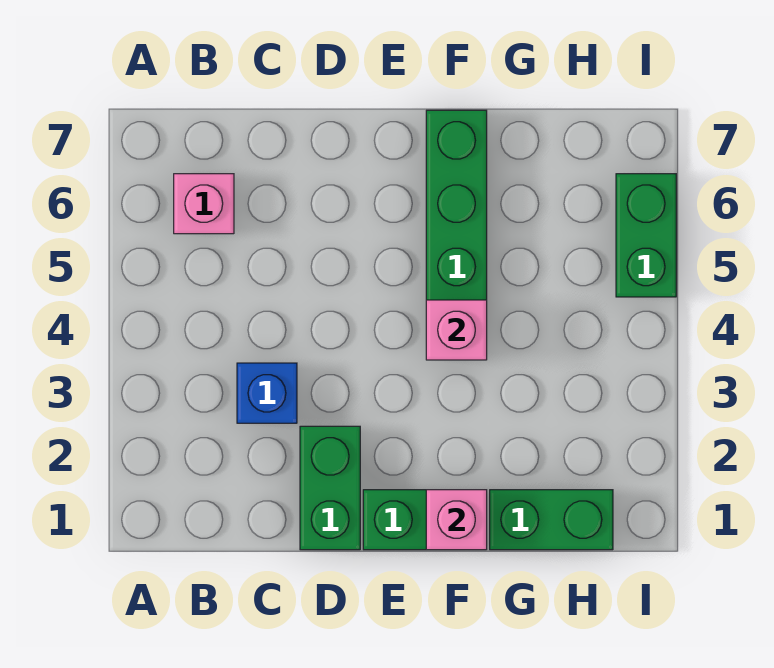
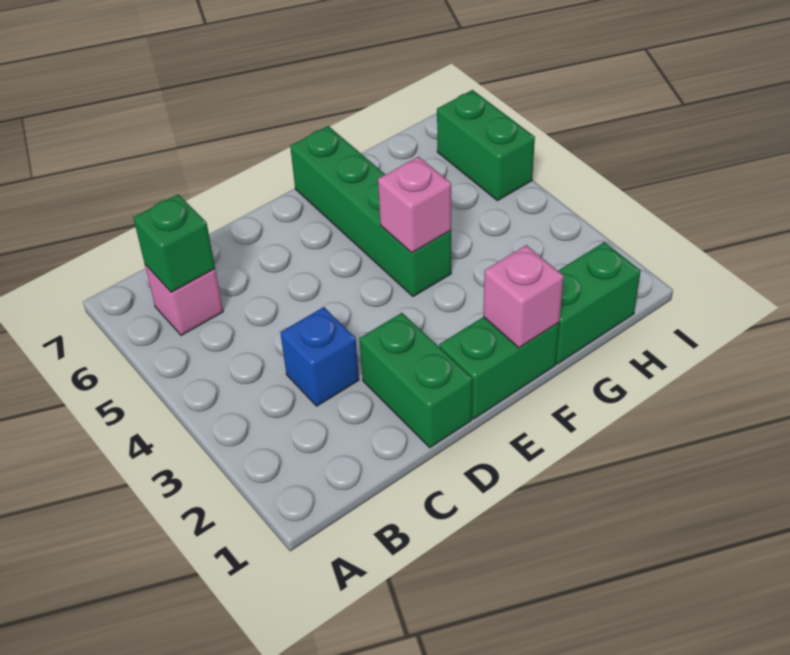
none -> green brick B6 level 2

